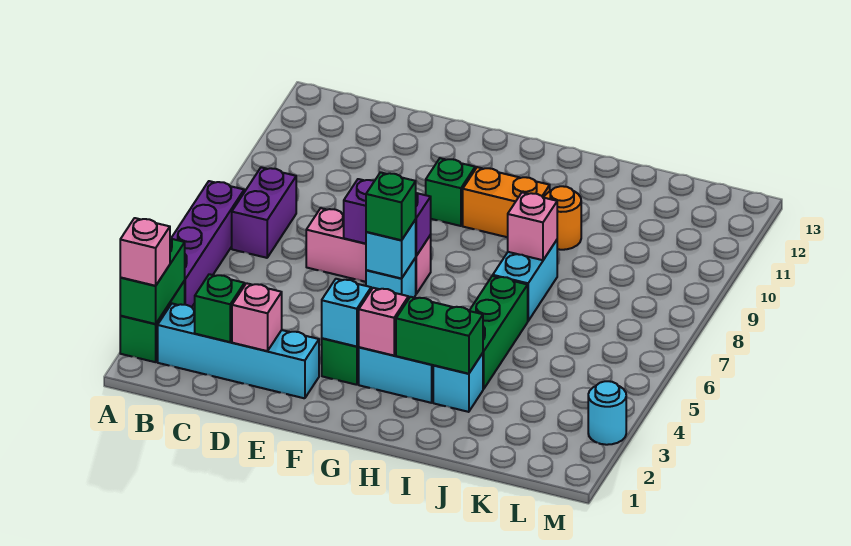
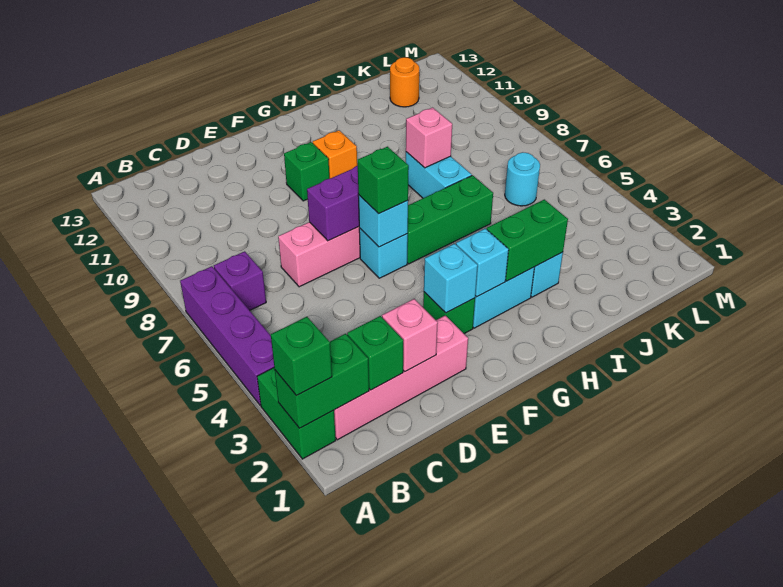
green brick A2:A3 level 2 -> green brick A2:B2 level 2
pink brick A2 level 3 -> green brick A2 level 3
cyan brick B2:E2 level 1 -> pink brick B2:E2 level 1
purple brick B7:B8 level 1 -> purple brick B7 level 1
pink brick G3 level 2 -> cyan brick G3 level 2
orange brick G10:H10 level 1 -> orange brick G10 level 1
green brick I4:I6 level 1 -> green brick G6:I6 level 1
orange round brick I10 level 1 -> orange round brick K12 level 1
cyan round brick M3 level 1 -> cyan round brick K6 level 1

